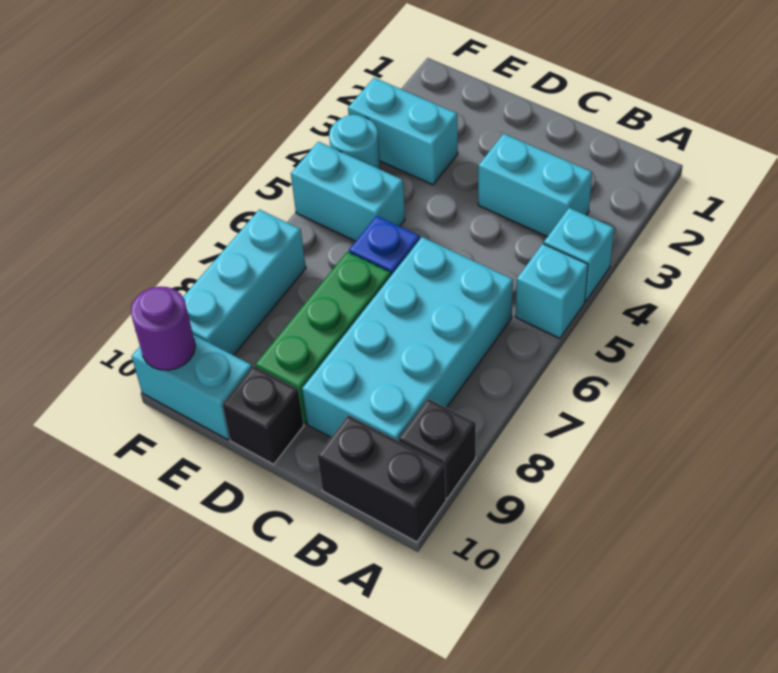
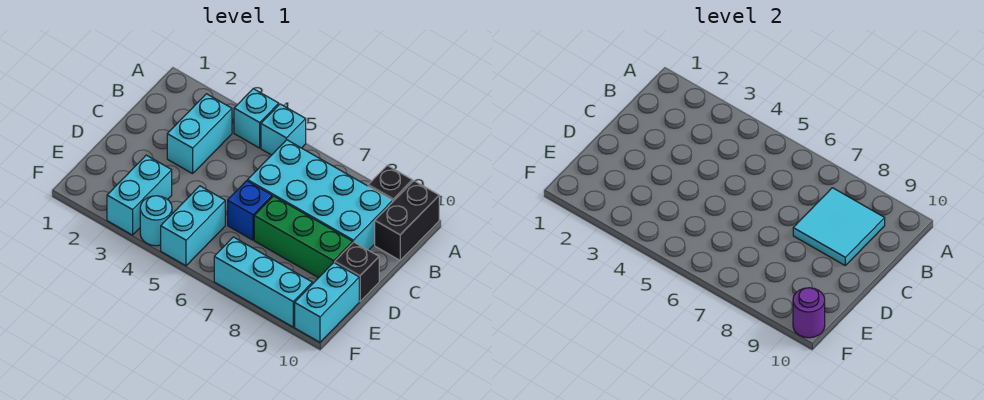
none -> cyan tile B8:C9 level 2

